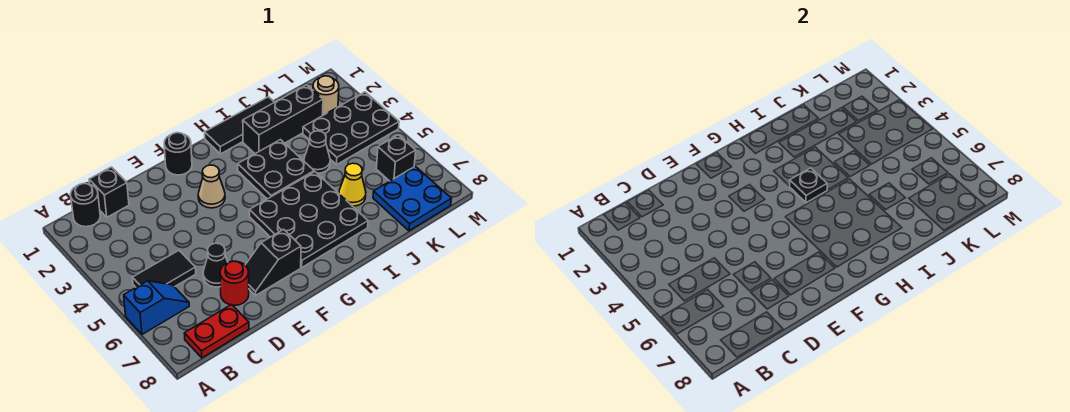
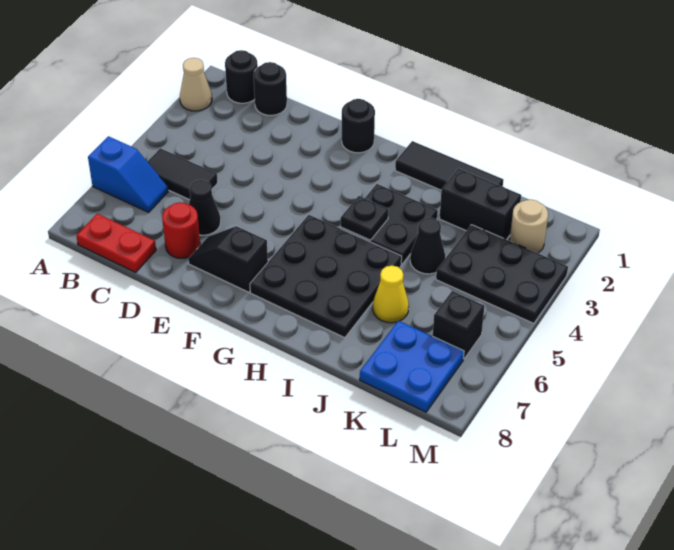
black brick C1 level 1 -> black round brick C1 level 1
tan cone F3 level 1 -> tan cone A2 level 1
black brick I2:K2 level 1 -> black brick J2:K2 level 1

